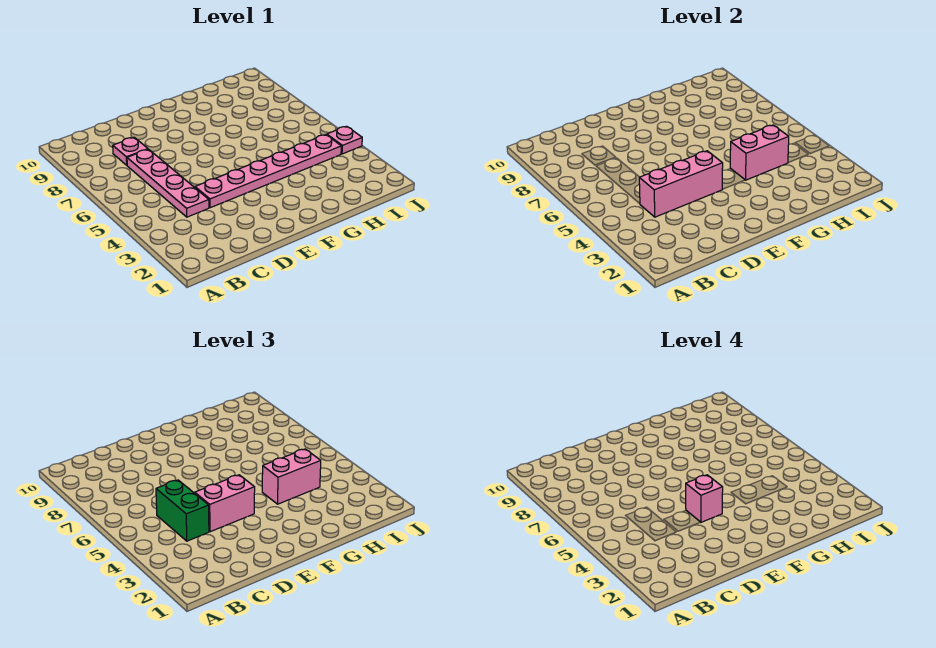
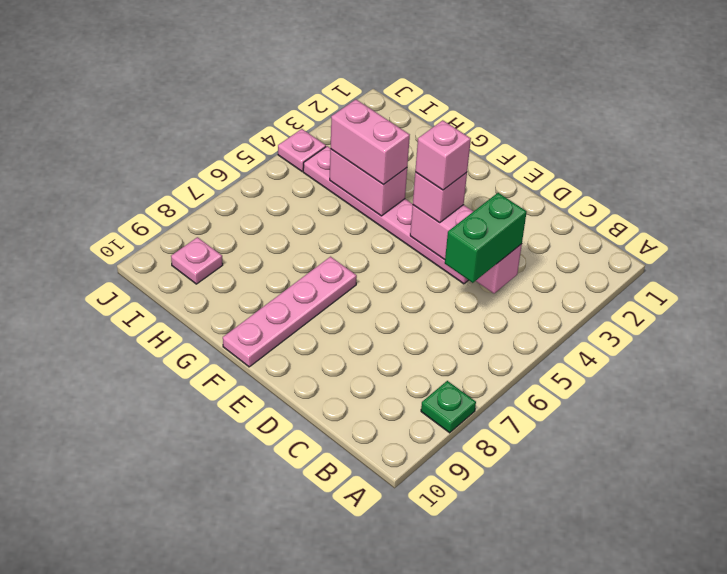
none -> green plate A8 level 1
pink plate C4:C7 level 1 -> pink plate F7:F10 level 1
pink plate C8 level 1 -> pink plate I9 level 1
pink brick D4:E4 level 3 -> pink brick E4 level 3

